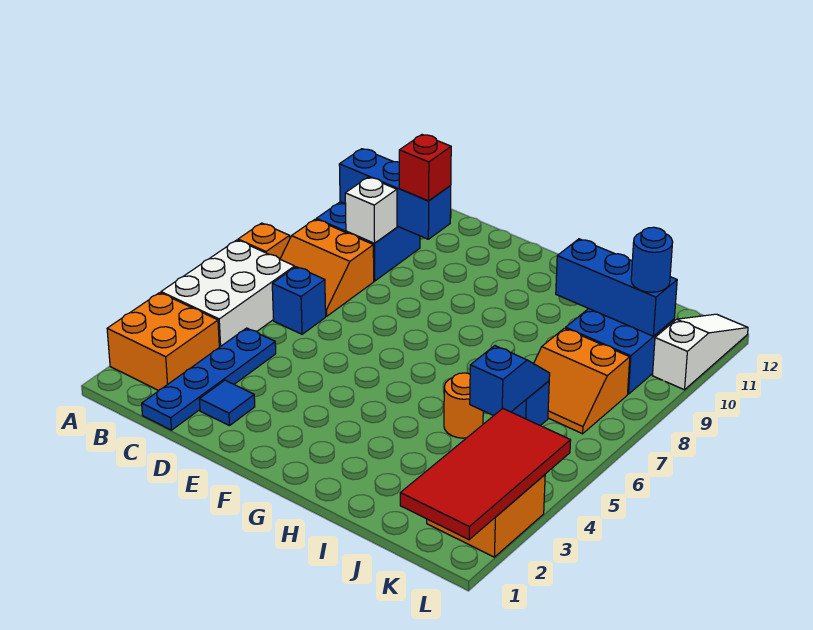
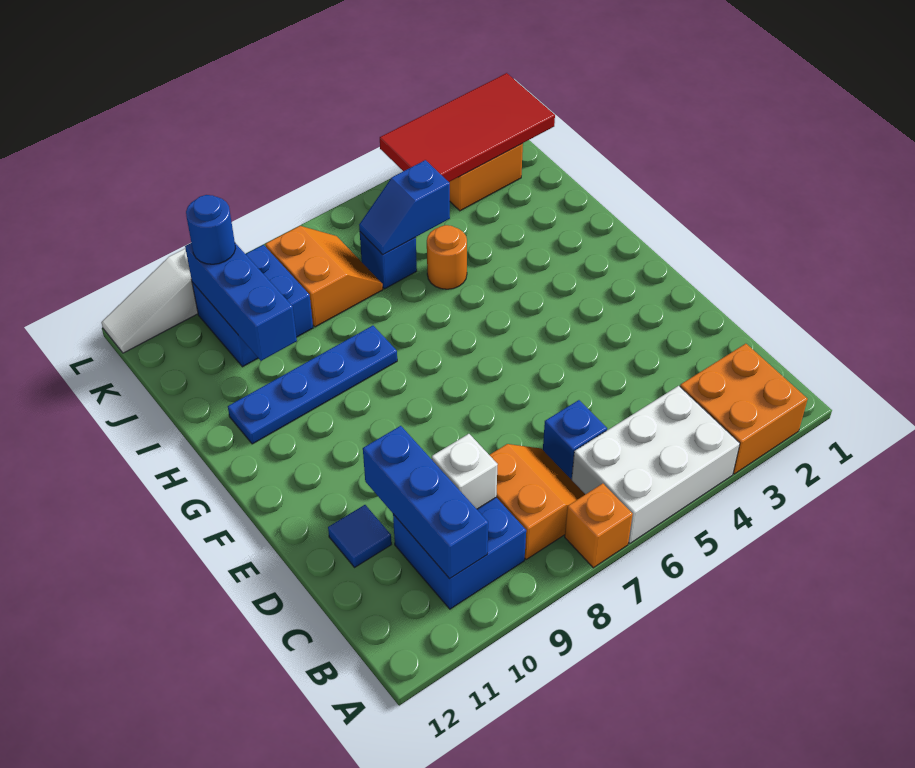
blue plate C1:C4 level 1 -> blue plate H8:H11 level 1
blue tile D2 level 1 -> blue tile D11 level 1
red brick D10 level 3 -> none

